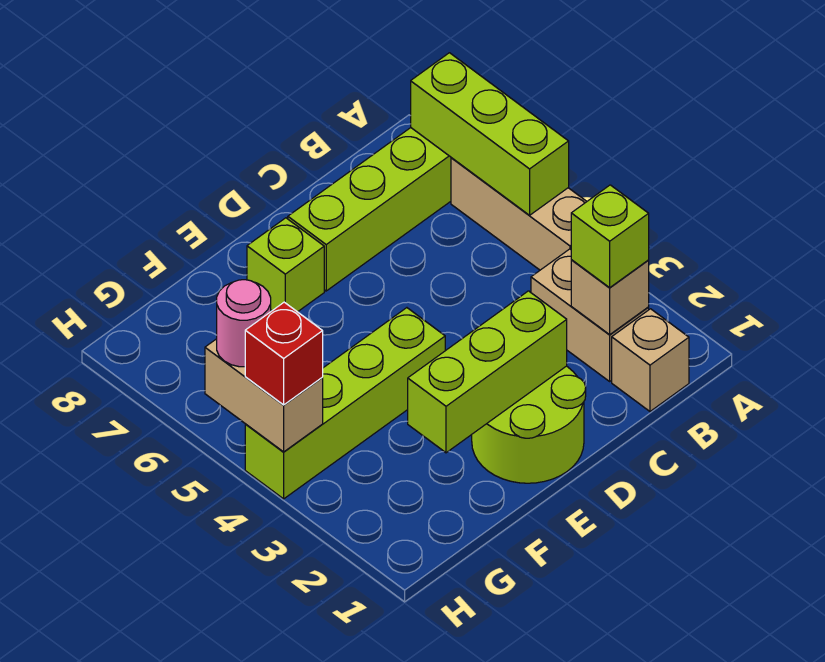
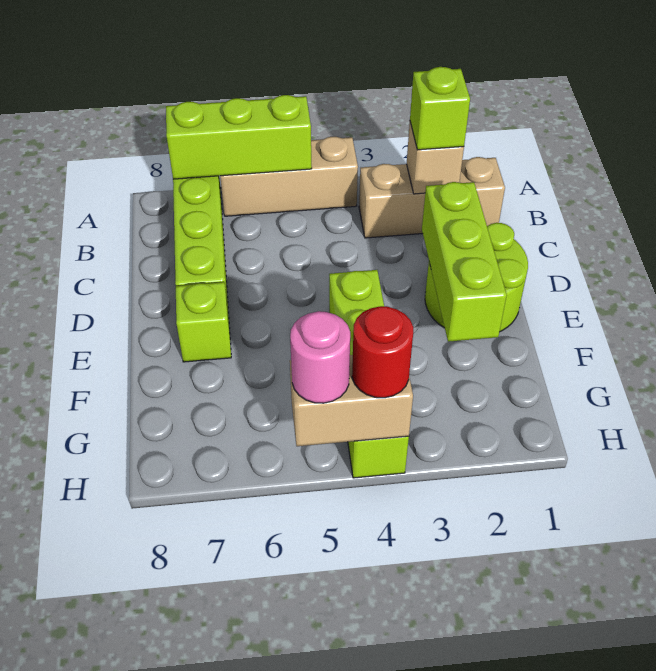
red brick H4 level 3 -> red round brick H4 level 3

